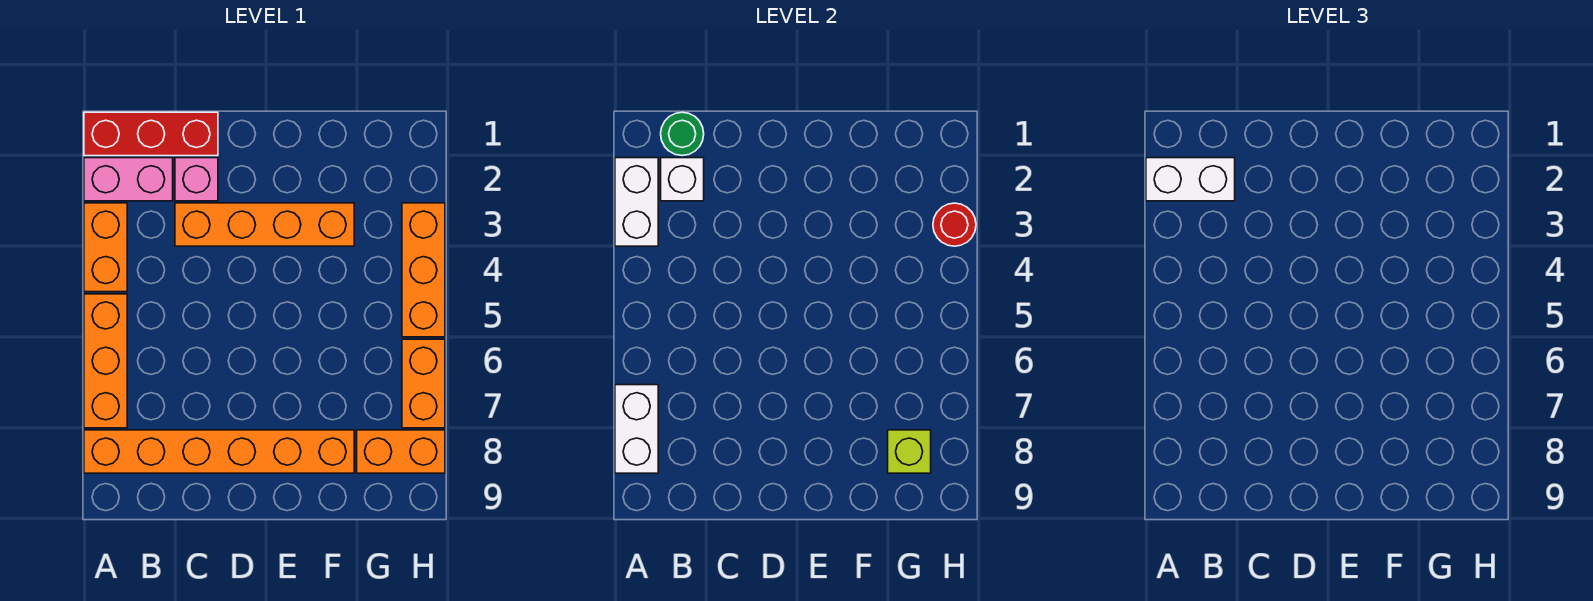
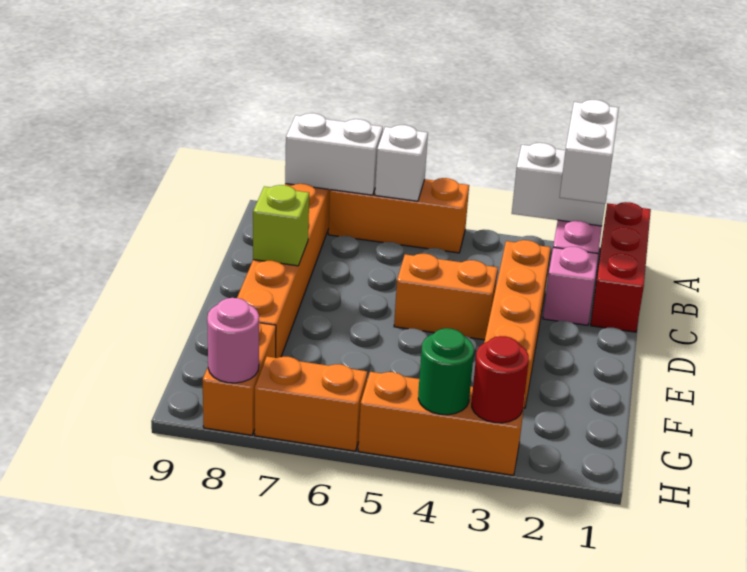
orange brick A3:A4 level 1 -> orange brick D4:D5 level 1
green round brick B1 level 2 -> green round brick H4 level 2
white brick B2 level 2 -> white brick A6 level 2
lime brick G8 level 2 -> lime brick D8 level 2
none -> pink round brick H8 level 2

